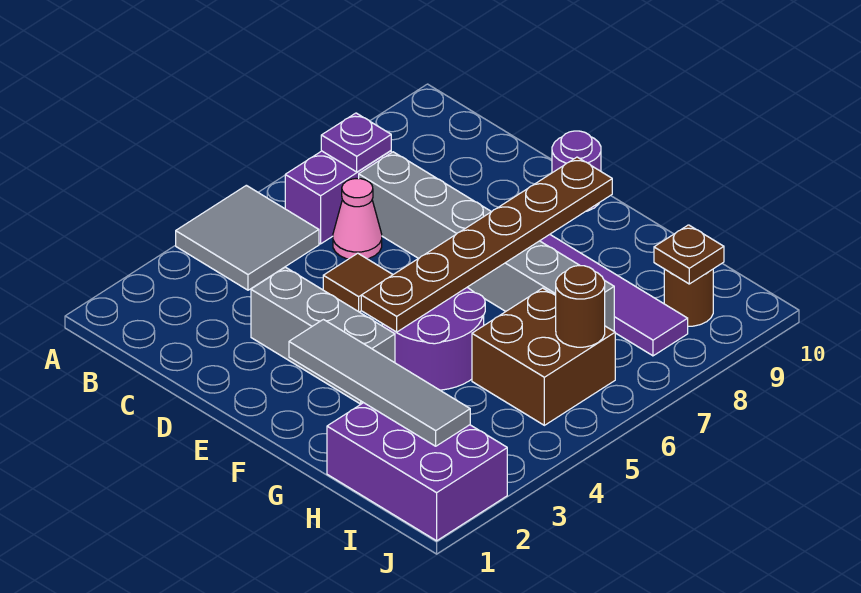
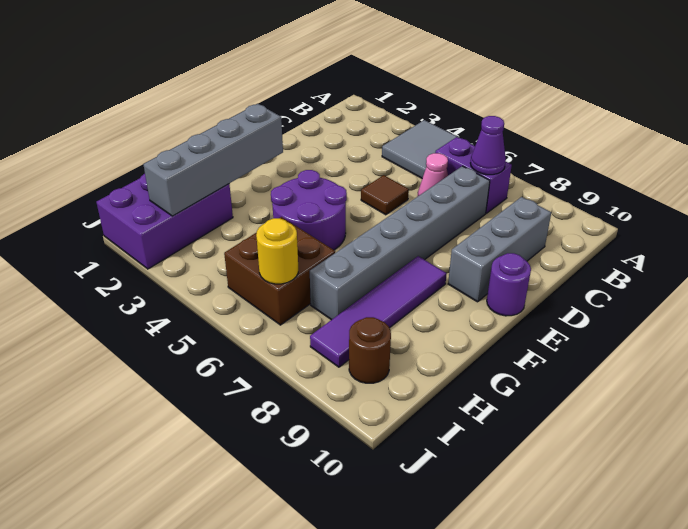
purple plate B7 level 2 -> purple cone B7 level 2
grey brick D3:F3 level 1 -> grey brick C9:E9 level 1
grey tile F2:I2 level 2 -> grey brick F2:I2 level 2
brown plate F4:F9 level 2 -> none
brown round brick I6 level 2 -> yellow round brick I6 level 2
brown plate I9 level 2 -> none

